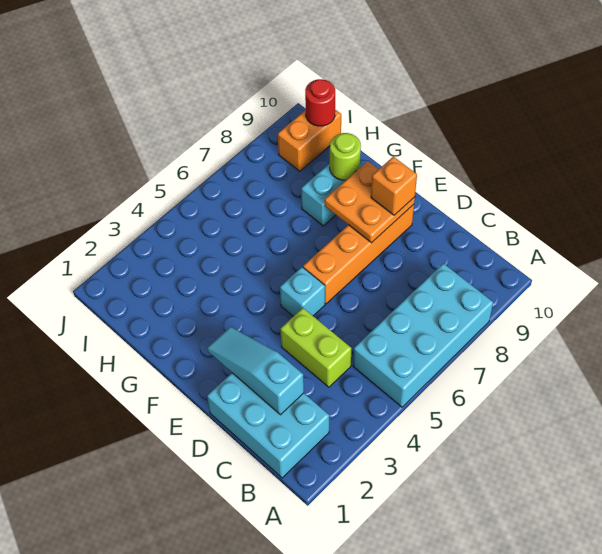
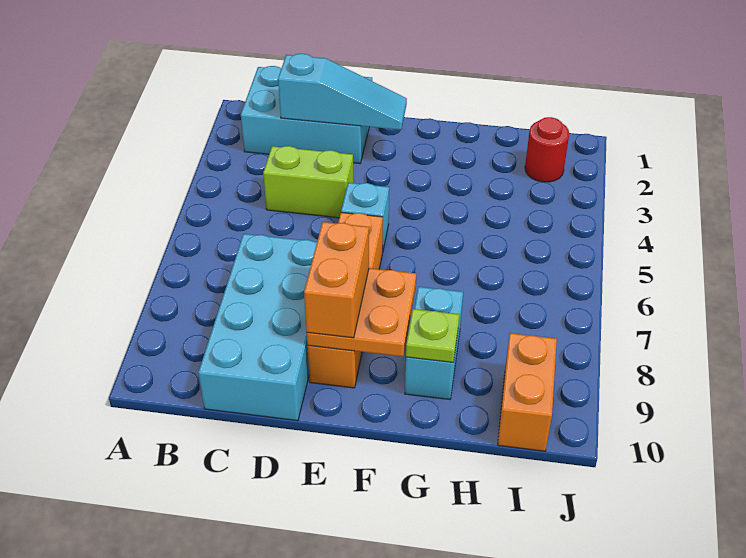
cyan brick A5:B8 level 1 -> cyan brick C7:D10 level 1
orange brick E9 level 3 -> orange brick E8:E9 level 3
lime round brick G9 level 2 -> lime plate G9 level 2
red round brick I10 level 2 -> red round brick I2 level 1

